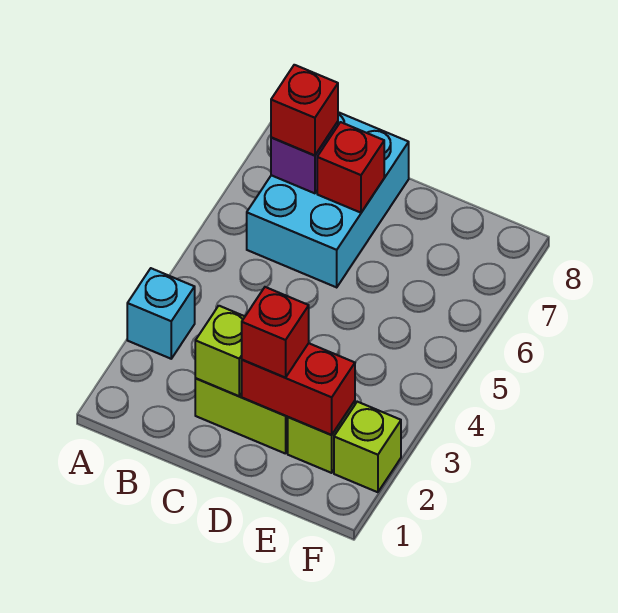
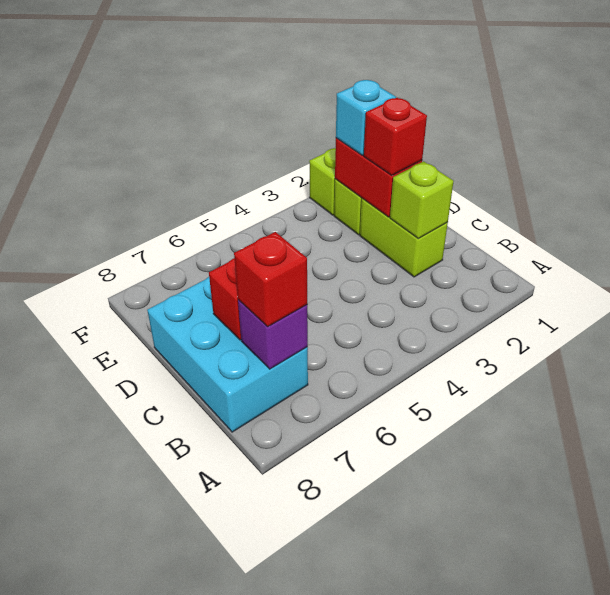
cyan brick A3 level 1 -> cyan brick E2 level 3
cyan brick B6:C8 level 1 -> cyan brick B7:D8 level 1

